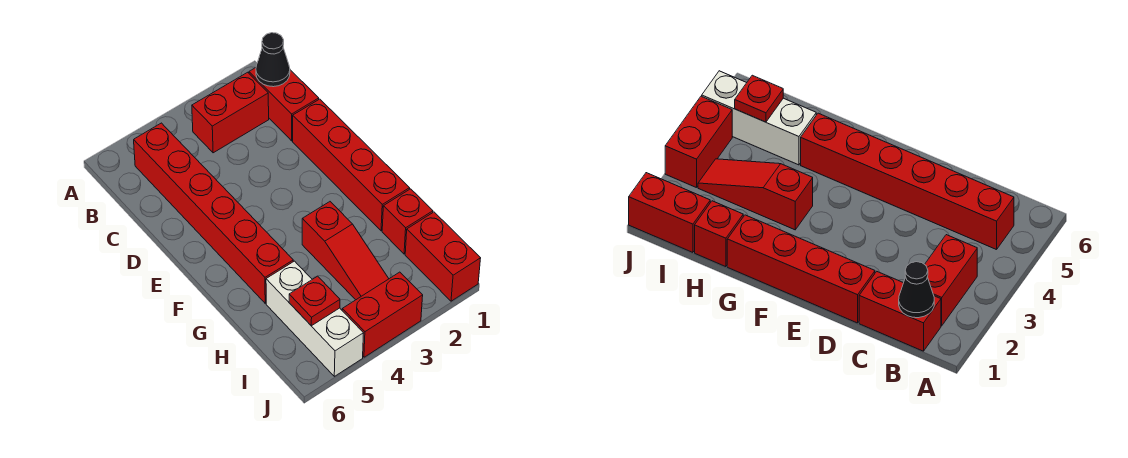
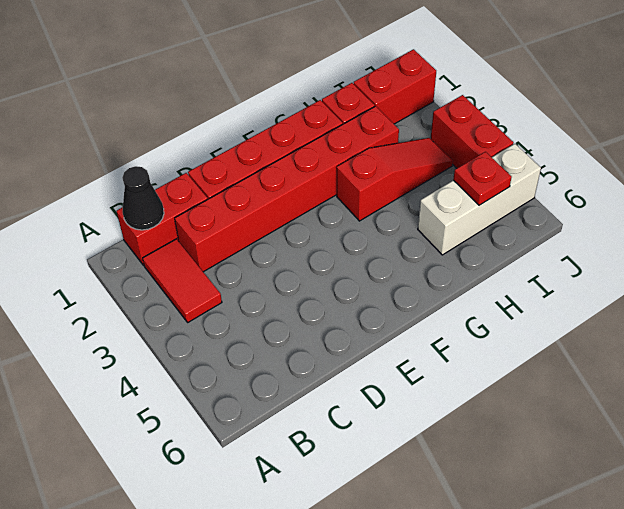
red brick B2:B3 level 1 -> red tile B2:B3 level 1
red brick B5:G5 level 1 -> red brick C2:H2 level 1

